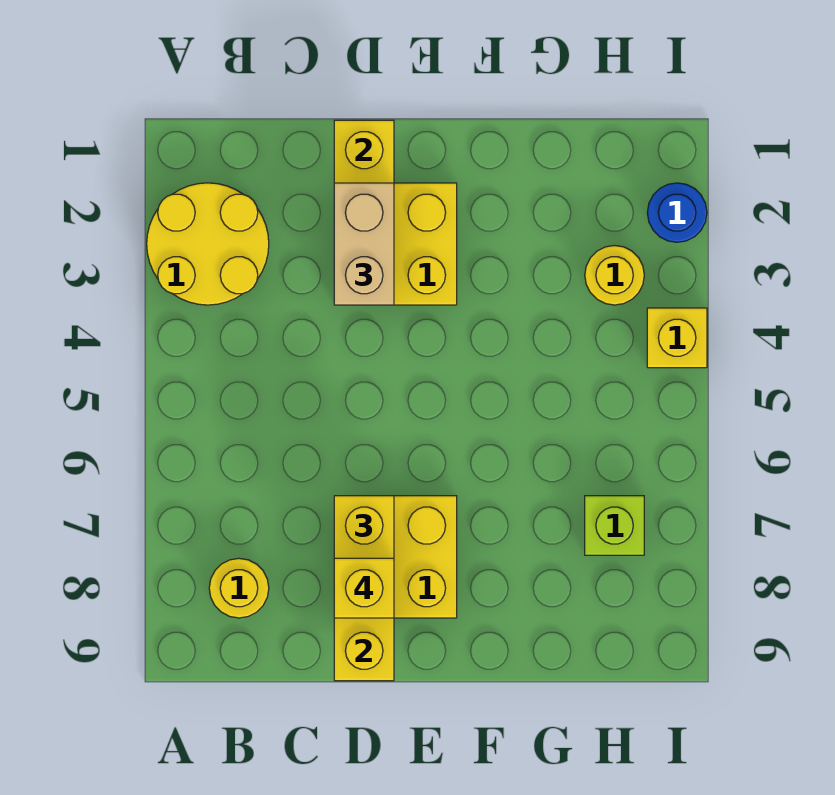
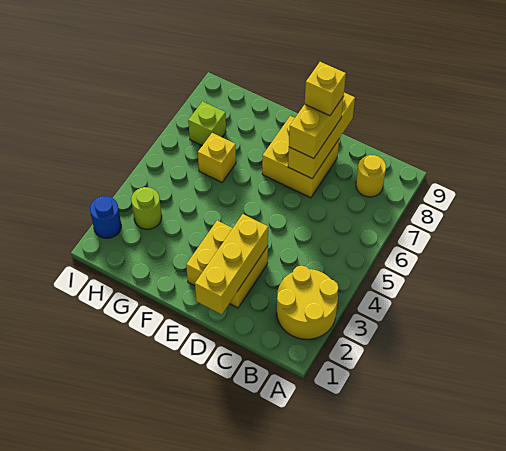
tan brick D2:D3 level 3 -> none
yellow round brick H3 level 1 -> lime round brick H3 level 1
yellow brick I4 level 1 -> yellow brick G6 level 1

